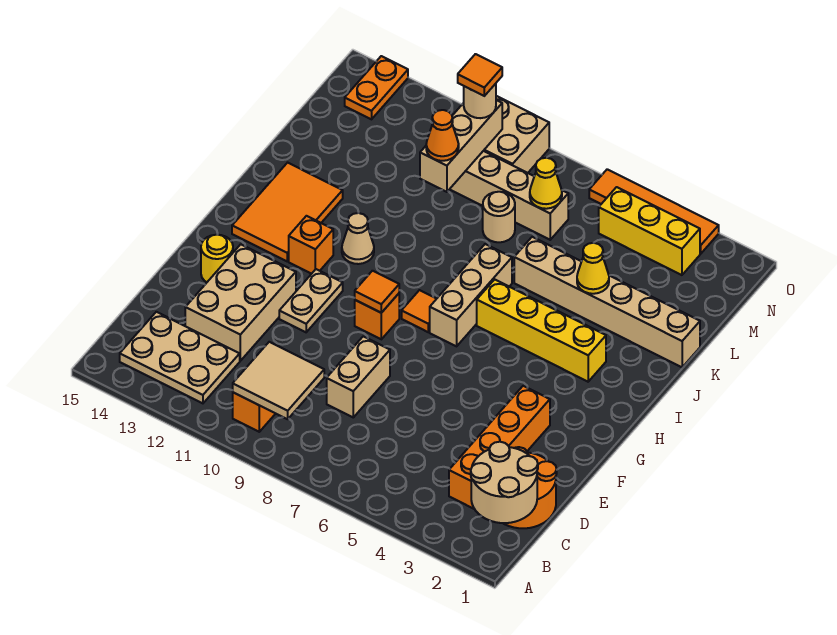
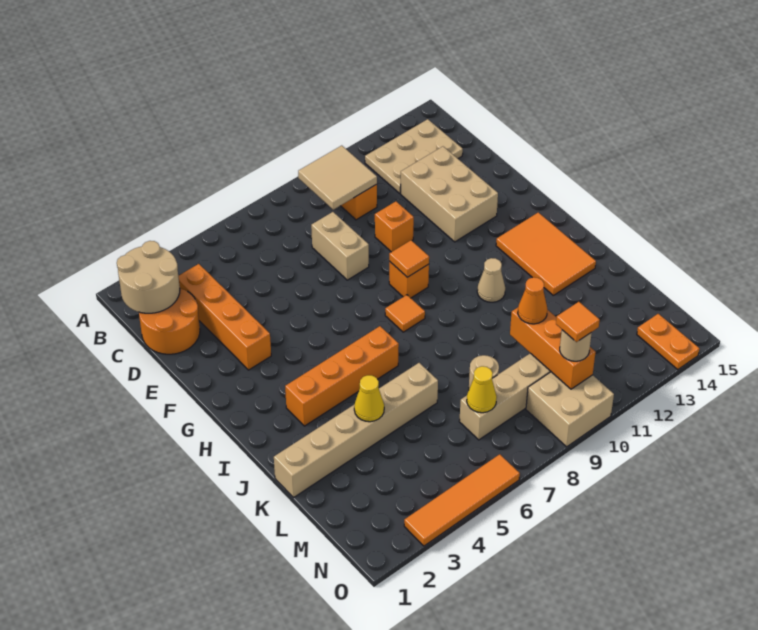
tan plate F11:G11 level 1 -> none
yellow round brick F14 level 1 -> none
tan brick H7:J7 level 1 -> none
orange brick H12 level 1 -> orange brick E10 level 1
yellow brick I3:I6 level 1 -> orange brick I3:I6 level 1
tan brick L10:N10 level 2 -> orange brick L10:N10 level 2
yellow brick N3:N5 level 1 -> none

